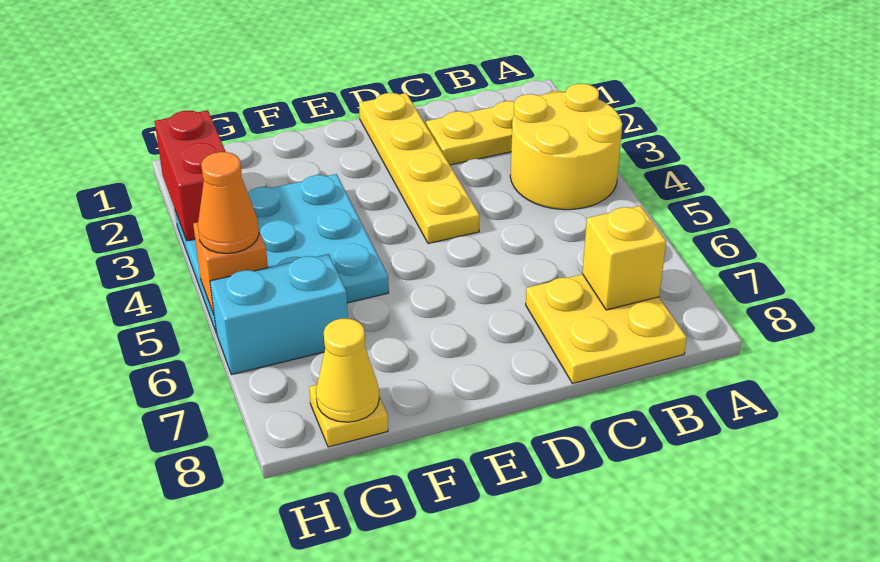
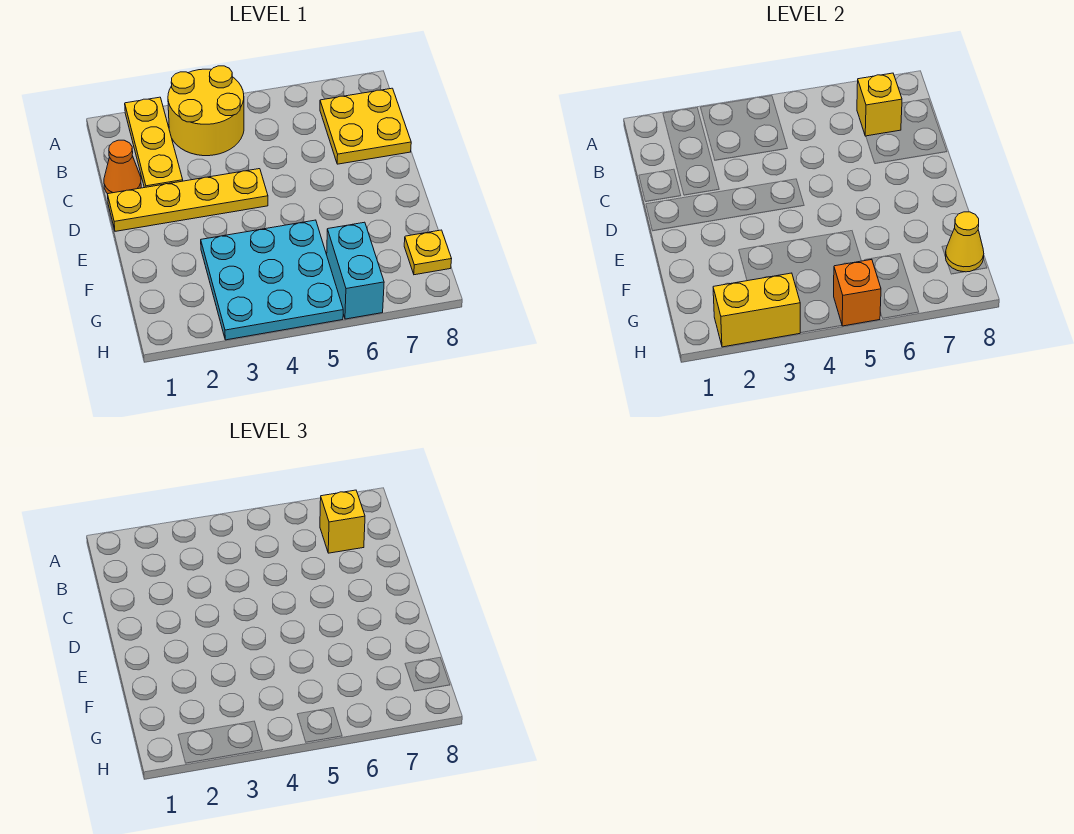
none -> yellow brick B7 level 3
red brick H2:H3 level 2 -> yellow brick H2:H3 level 2
orange cone H5 level 3 -> orange cone C1 level 1

